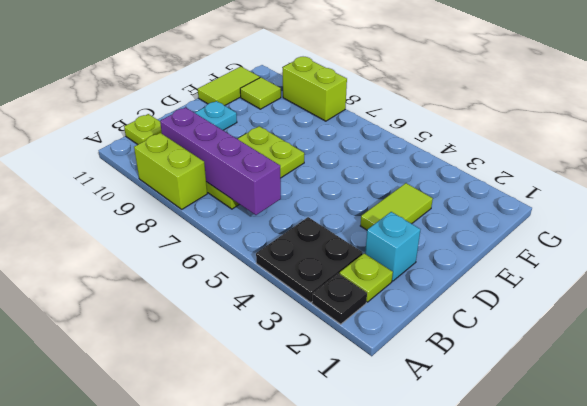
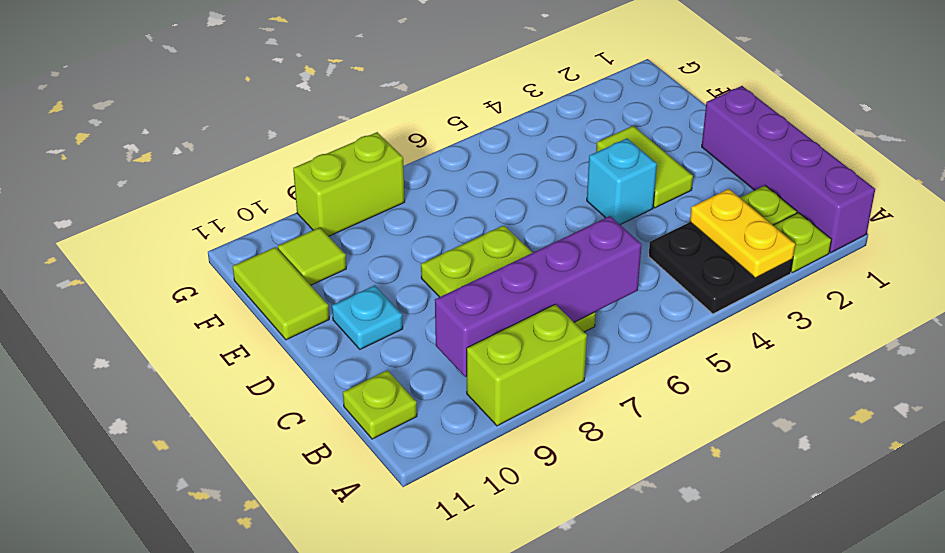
none -> purple brick A1:D1 level 1
black plate A2 level 1 -> lime plate A2 level 1
none -> yellow plate A3:B3 level 2
cyan brick C2 level 1 -> cyan brick D4 level 1

